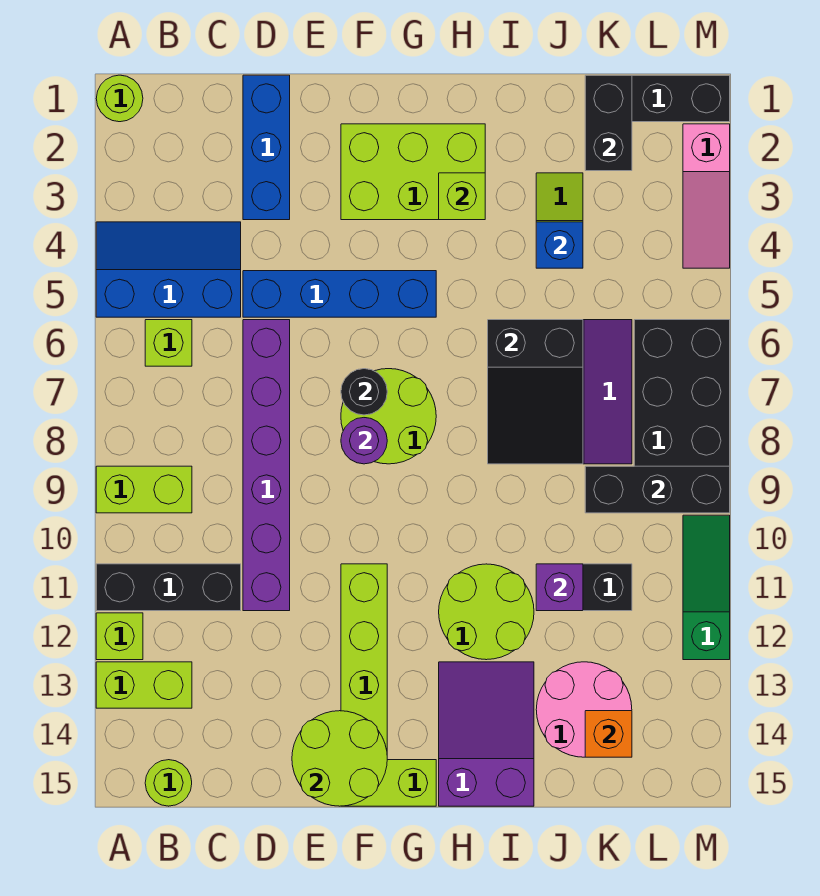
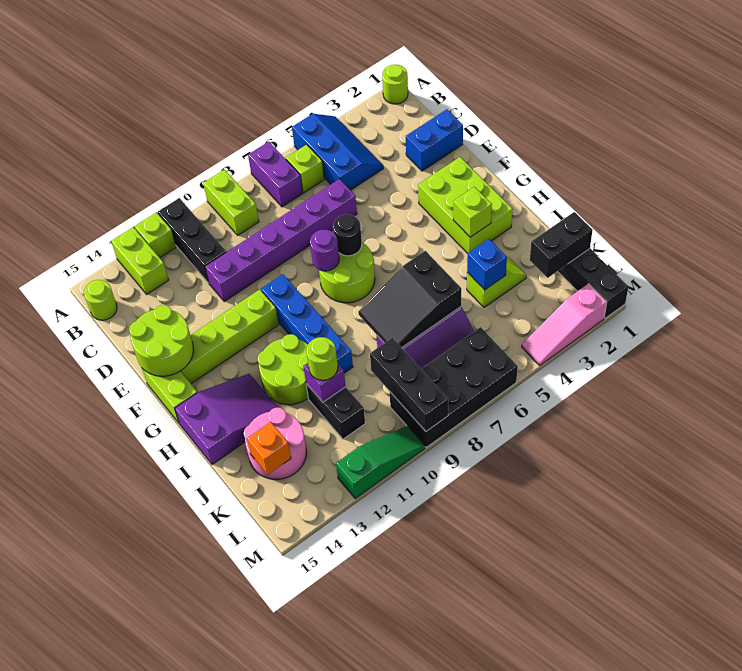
none -> purple brick A7:B7 level 1
blue brick D1:D3 level 1 -> blue brick D1:D2 level 1
blue brick D5:G5 level 1 -> blue brick F10:I10 level 1
none -> lime round brick J11 level 3

